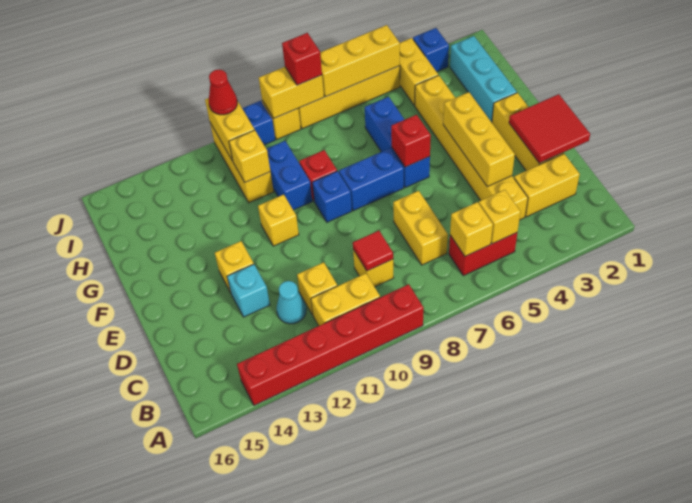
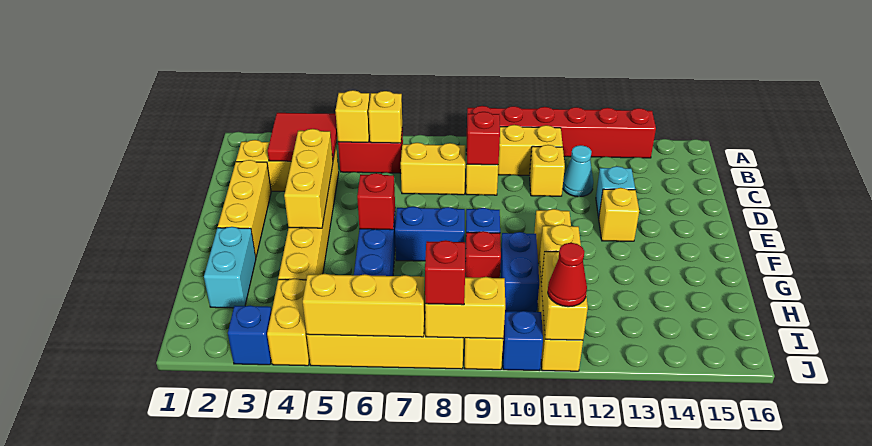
yellow brick C7:D7 level 1 -> yellow brick C7:C8 level 1
red tile C9 level 2 -> red brick C9 level 2
red tile D1:E2 level 2 -> red tile B3:C4 level 2
cyan brick G2:I2 level 1 -> cyan brick G2:H2 level 1

